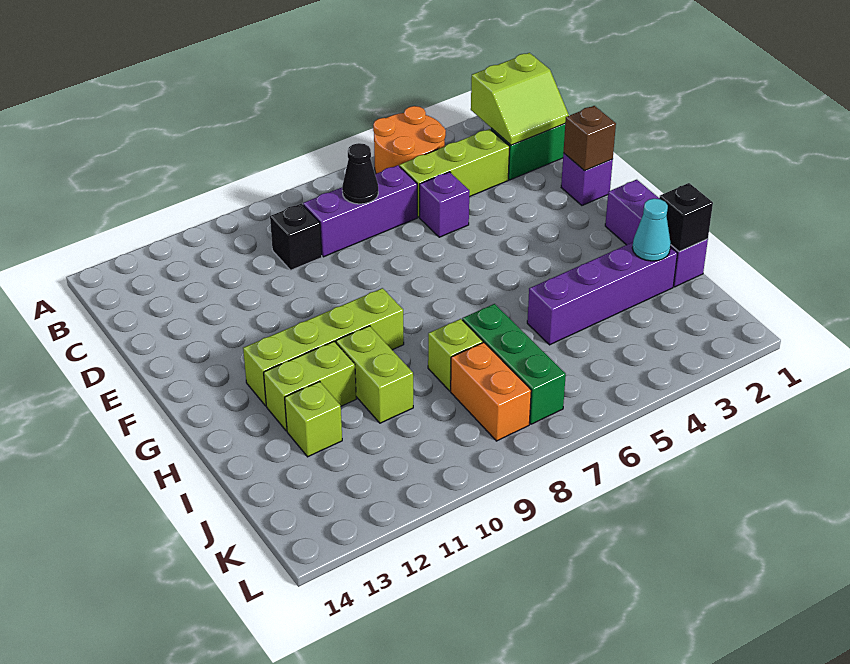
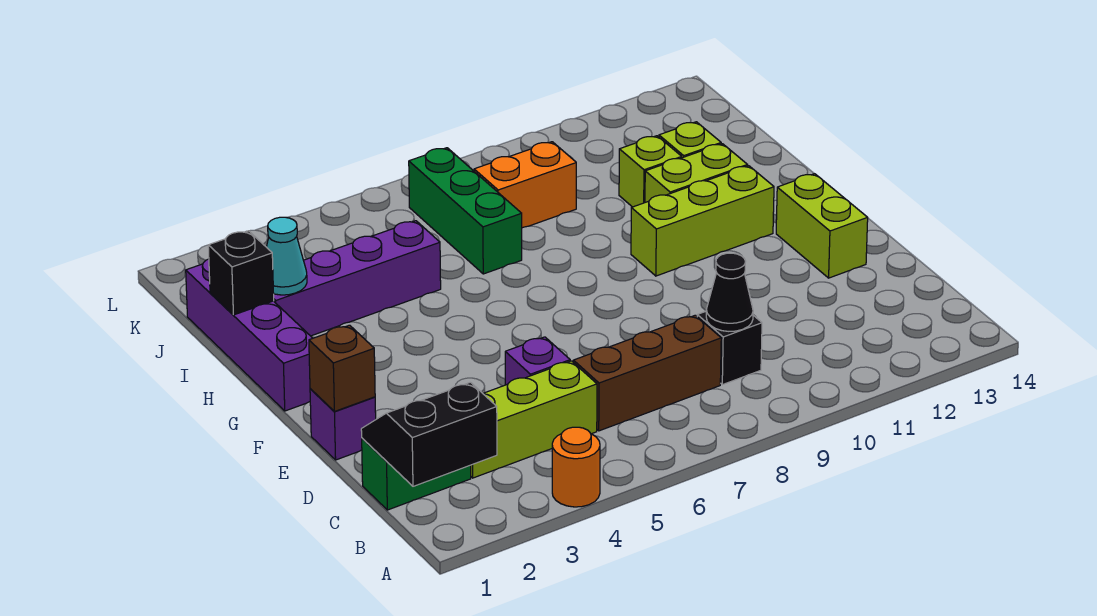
orange round brick A4:B5 level 1 -> orange round brick A4 level 1
lime slope B1:C2 level 2 top B -> black slope B1:C2 level 2 top B
purple brick C6:C8 level 1 -> brown brick C6:C8 level 1
black cone C7 level 2 -> black cone C9 level 2
purple brick G1:I1 level 1 -> purple brick G1:J1 level 1
lime brick G9:G12 level 1 -> lime brick G10:G12 level 1
lime brick H10:I10 level 1 -> lime brick E13:F13 level 1
lime brick I8 level 1 -> lime brick I11 level 1
orange brick J8:K8 level 1 -> orange brick J8:J9 level 1

